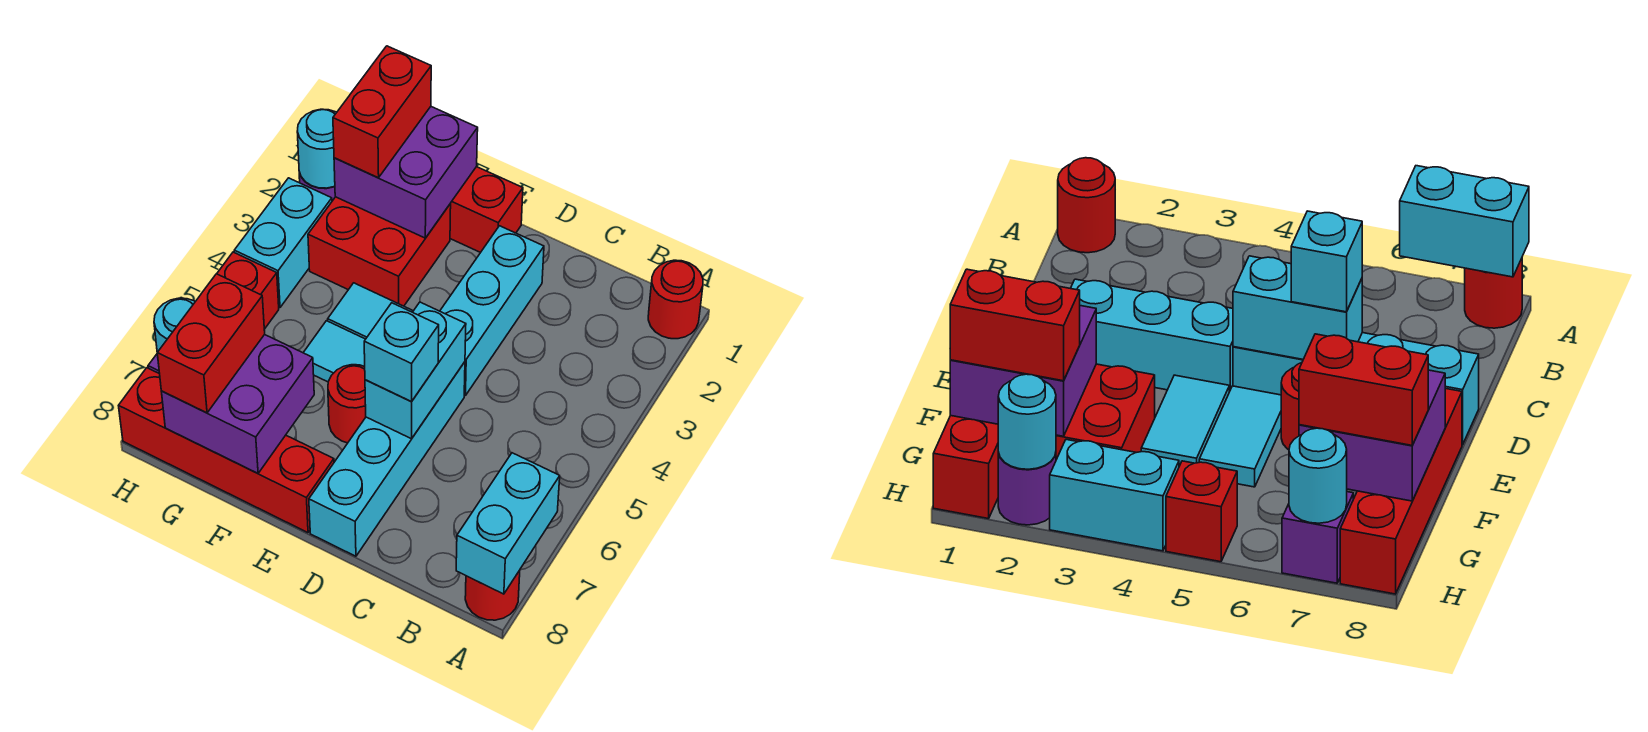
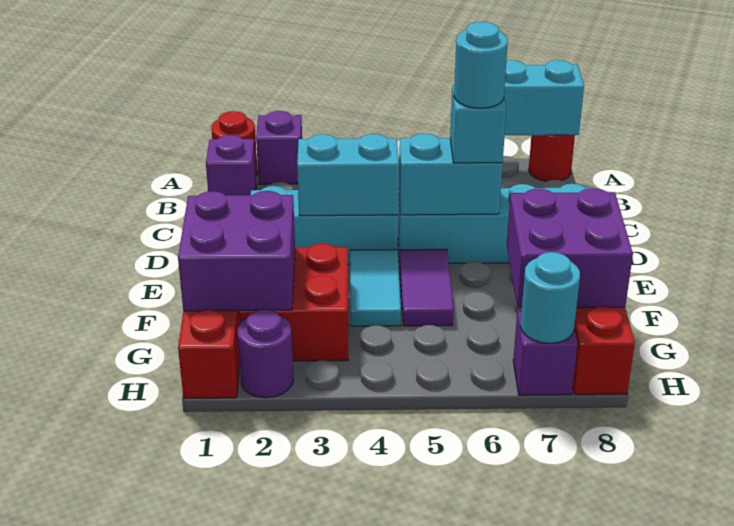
none -> purple brick A2 level 1
none -> purple brick B1 level 1
cyan tile E5:F5 level 1 -> purple tile E5:F5 level 1
red round brick E6 level 1 -> none
red brick G1:G2 level 3 -> none
red brick G7:G8 level 3 -> none
cyan round brick H2 level 2 -> cyan round brick D6 level 4
cyan brick H3:H4 level 1 -> cyan brick D3:D4 level 2
red brick H5 level 1 -> none

